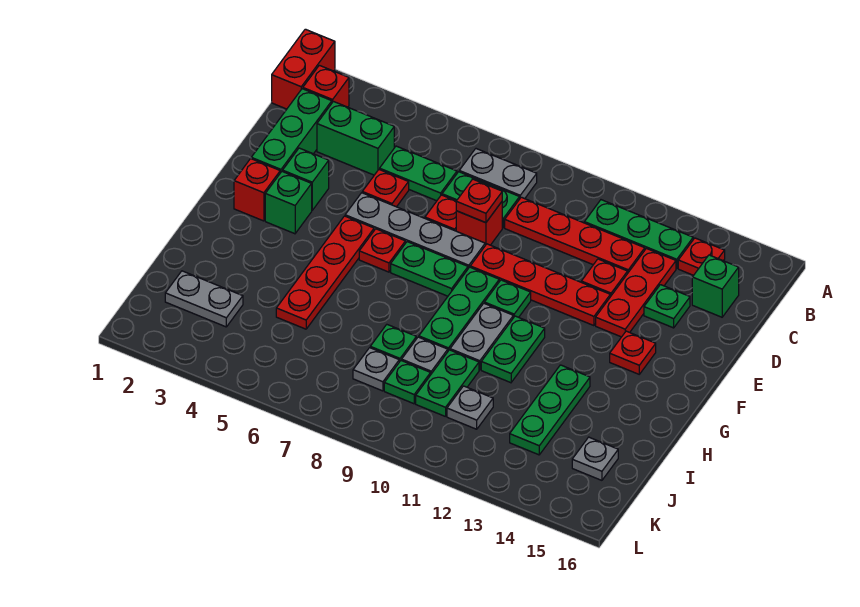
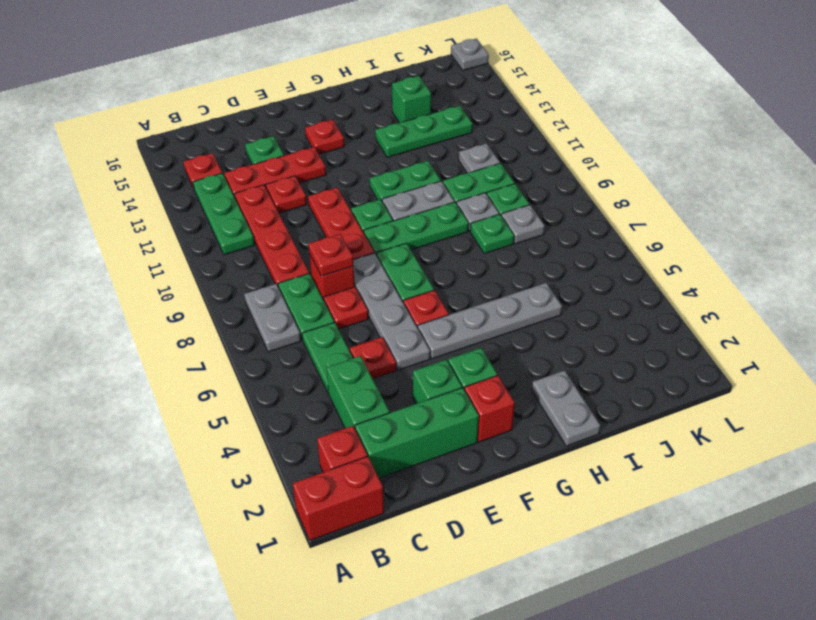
green brick C15 level 1 -> green brick I14 level 1
red plate E9:E12 level 1 -> red plate E9:E11 level 1
red plate F5:I5 level 1 -> grey plate F5:I5 level 1
grey plate J2:J3 level 1 -> grey plate H1:H2 level 1
grey plate J15 level 1 -> grey plate L16 level 1

